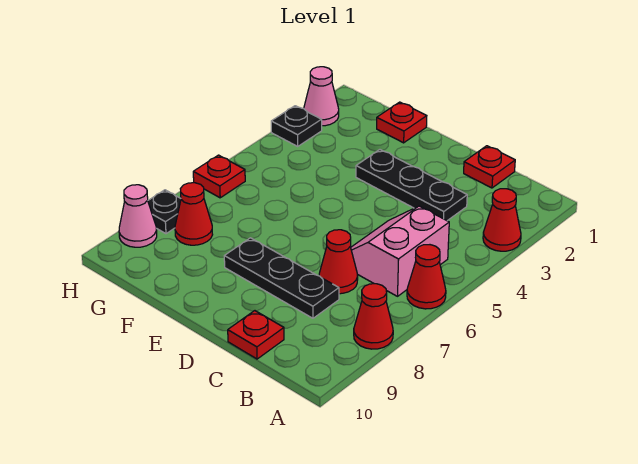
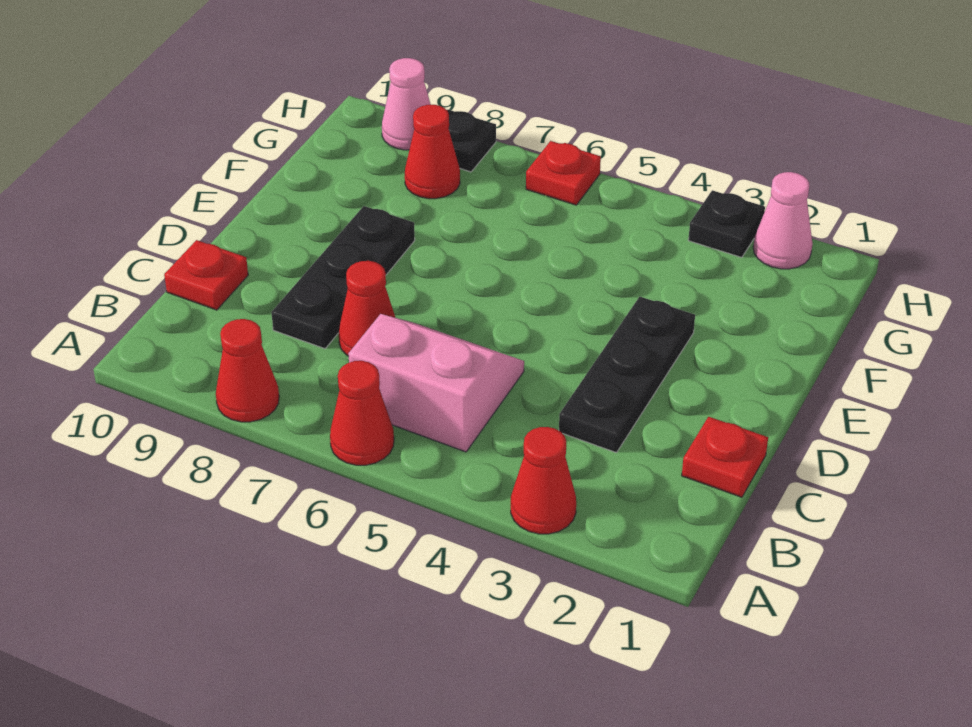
red plate F1 level 1 -> none

